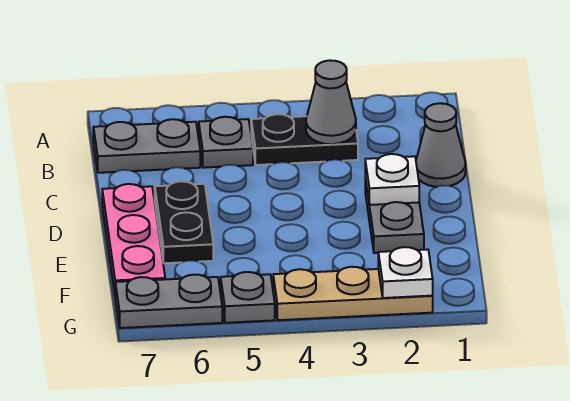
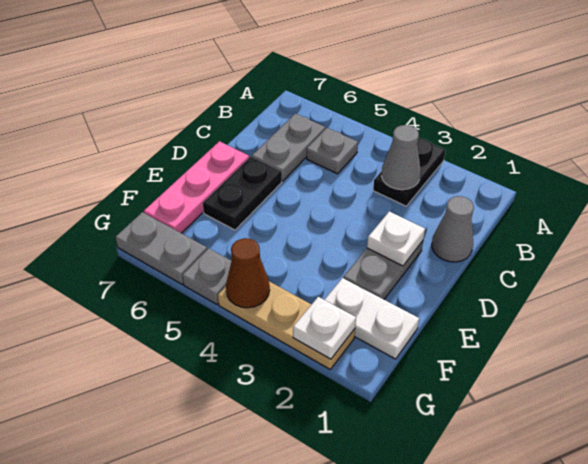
black plate B3:B4 level 1 -> black plate A3:B3 level 1
grey plate B6:B7 level 1 -> grey plate B6:C6 level 1
none -> white plate F1:F2 level 1
none -> brown cone G4 level 2

